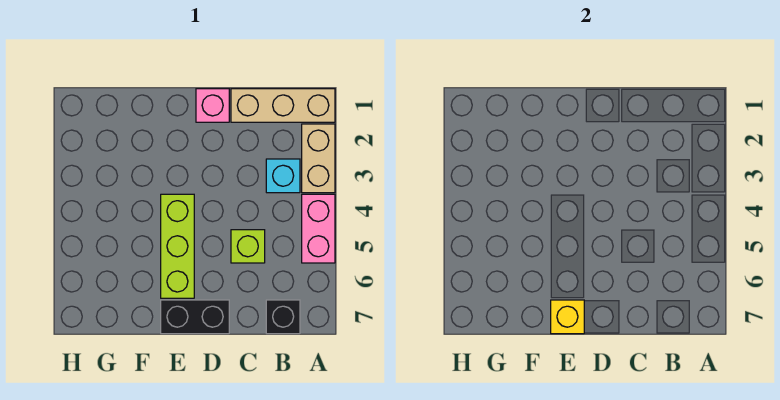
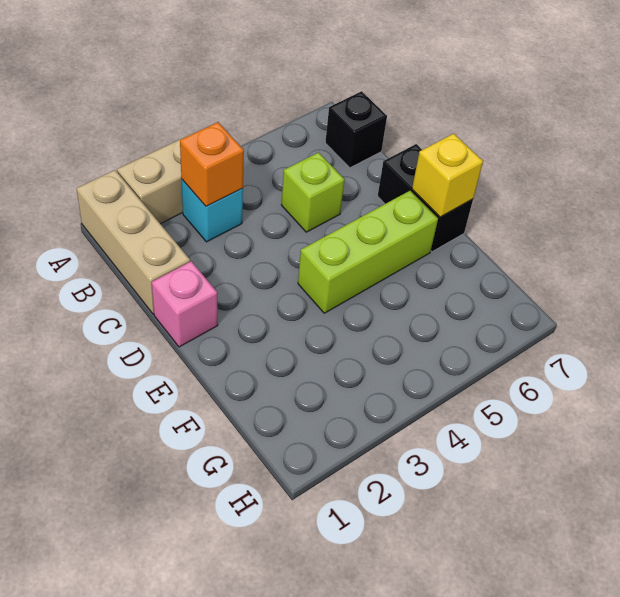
pink brick A4:A5 level 1 -> none
none -> orange brick B3 level 2

